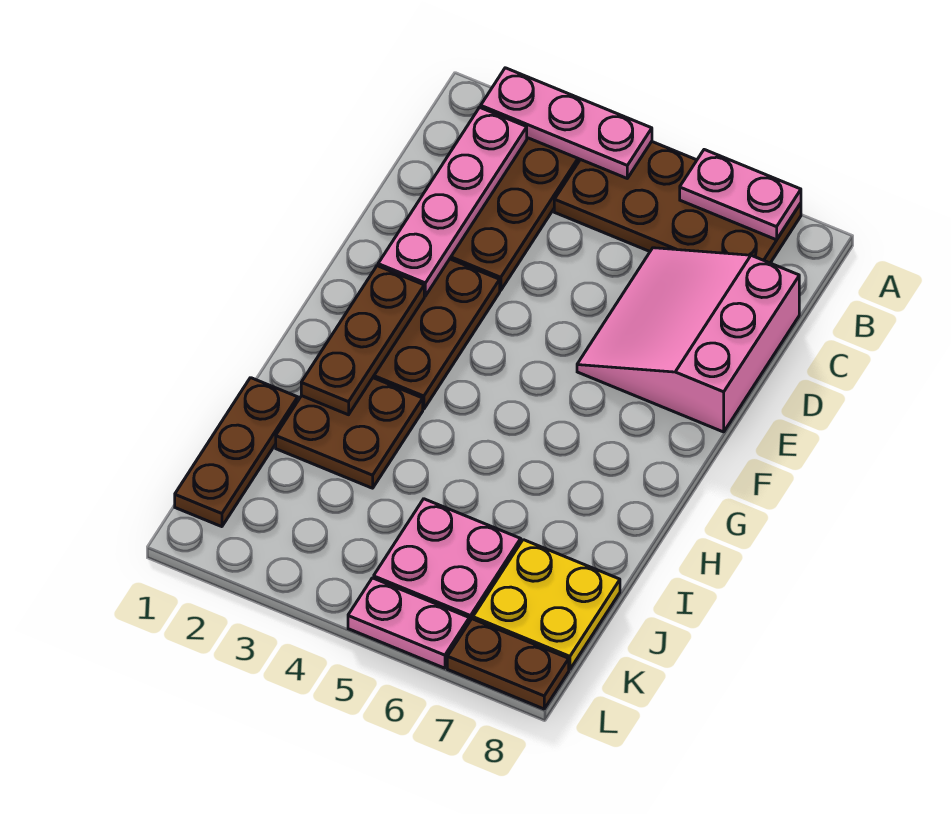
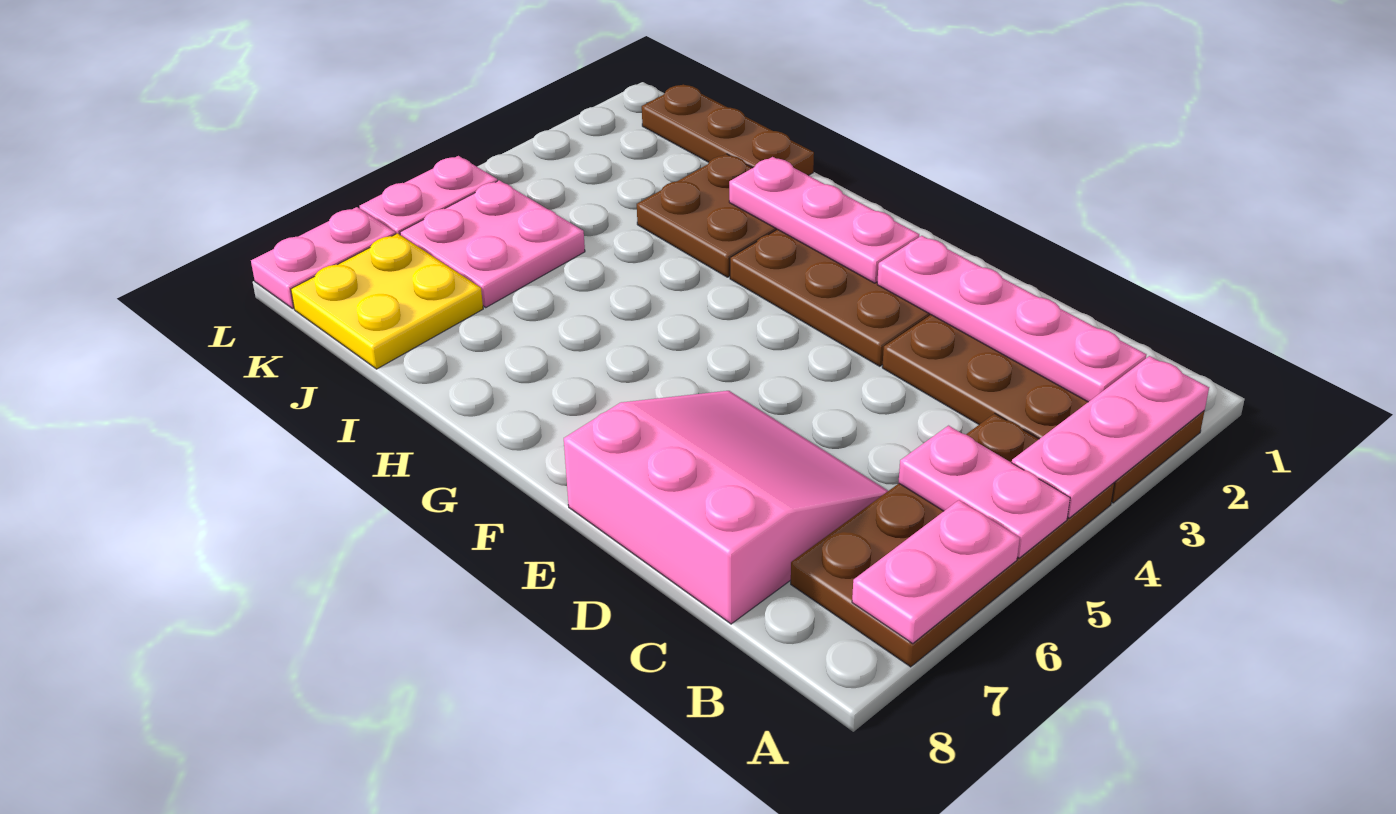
none -> pink plate A5:B5 level 2
brown plate F2:H2 level 2 -> pink plate F2:H2 level 2
brown plate L7:L8 level 1 -> pink plate L7:L8 level 1

